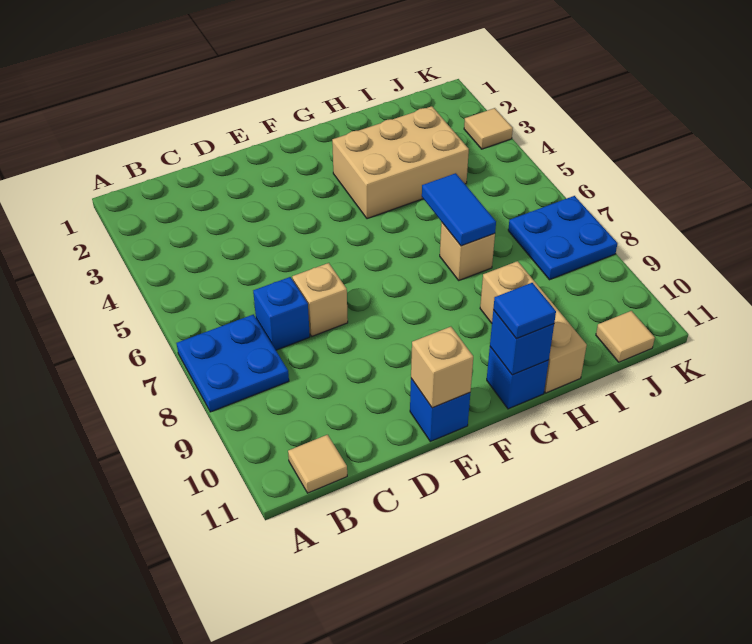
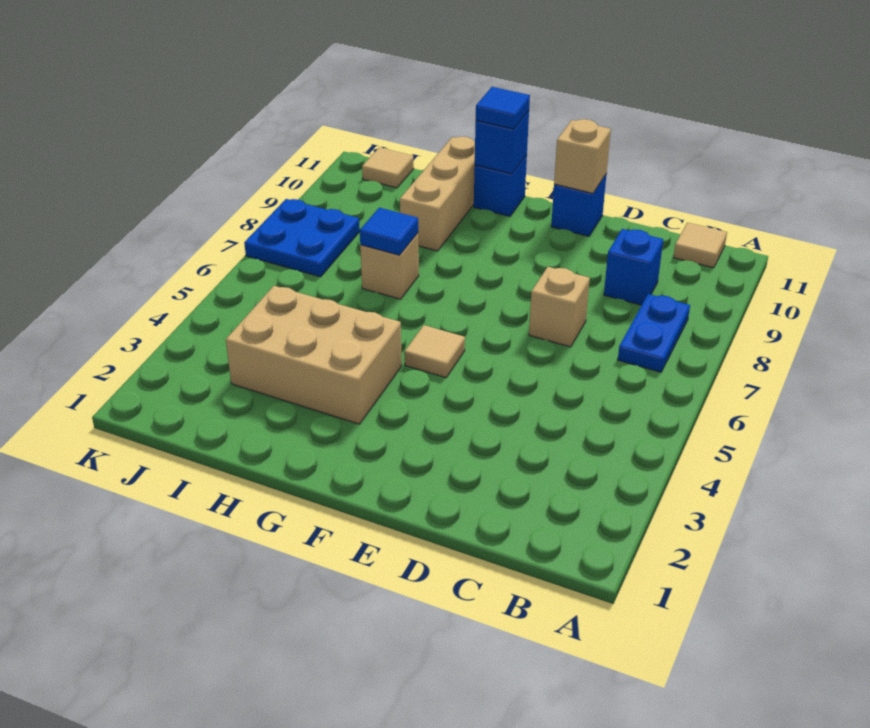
blue plate A7:B8 level 1 -> blue plate B7:B8 level 1
blue brick C7 level 1 -> blue brick C9 level 1
blue tile H6:H7 level 2 -> blue tile H7 level 2
tan tile K3 level 1 -> tan tile F5 level 1

